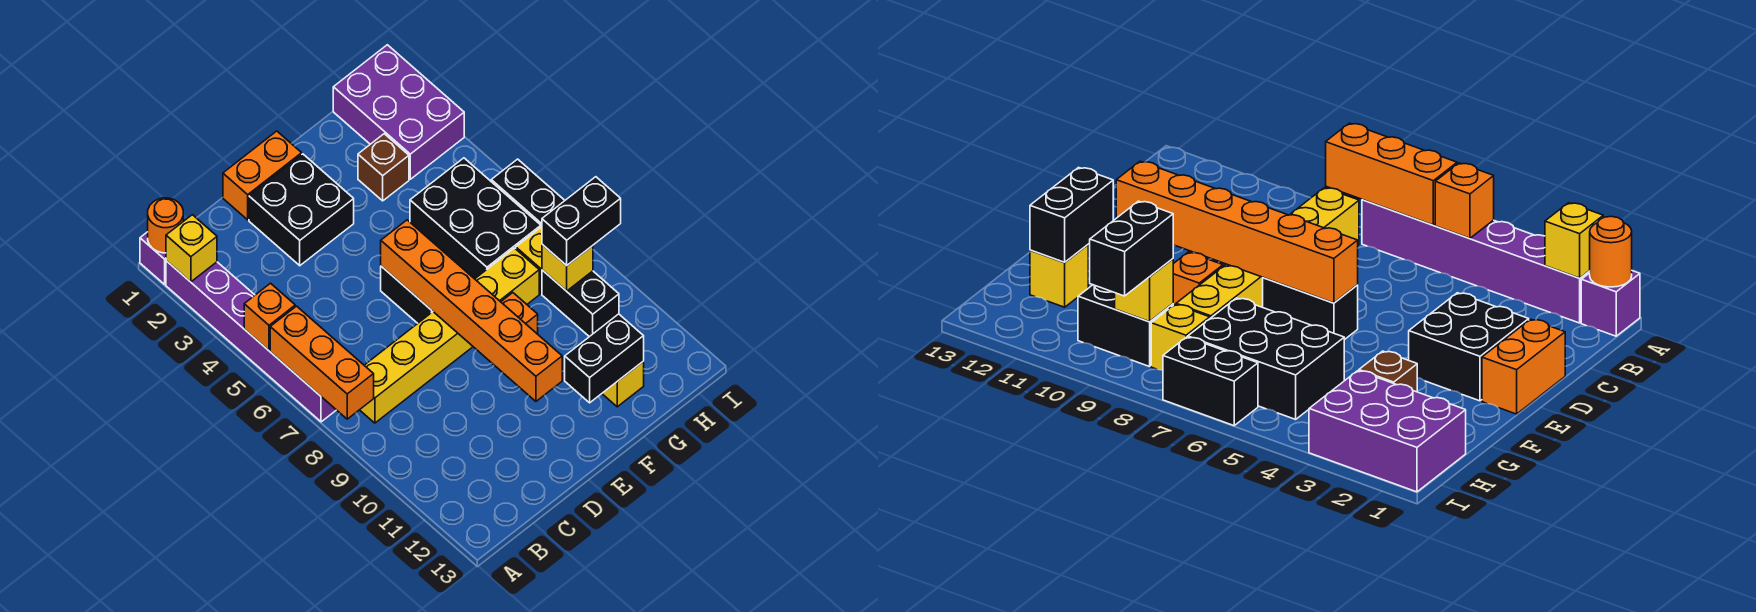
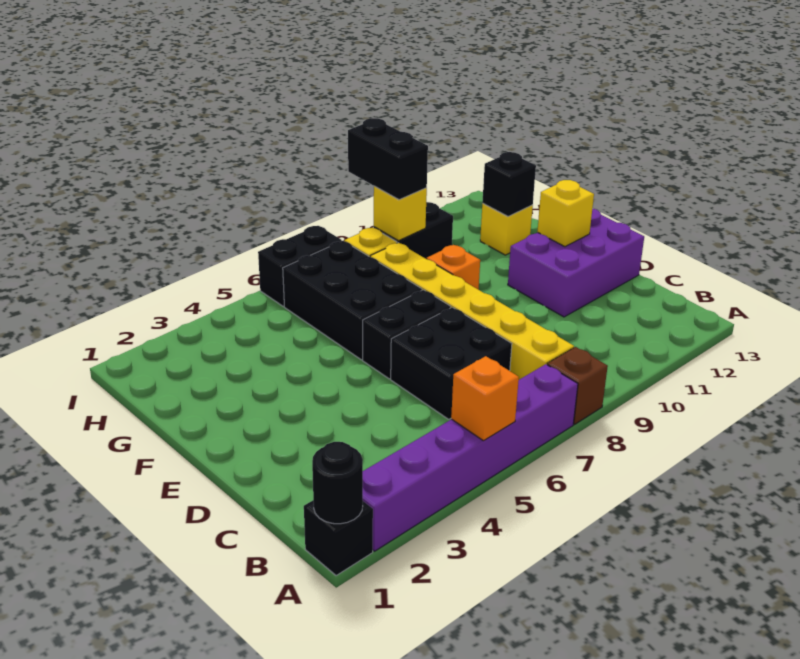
purple brick A1 level 1 -> black brick A1 level 1
orange round brick A1 level 2 -> black round brick A1 level 2
yellow brick A2 level 2 -> yellow brick E12 level 2
orange brick A6:A8 level 2 -> none
orange brick D1:E1 level 1 -> none
black brick D2:E3 level 1 -> black brick C6:D7 level 1
orange brick E6:E11 level 2 -> none
black brick F12:G12 level 2 -> black brick G12 level 2
brown brick G3 level 1 -> brown brick A8 level 1
black brick G5:H7 level 1 -> black brick F6:H7 level 1
purple brick H1:I3 level 1 -> purple brick D11:E13 level 1

